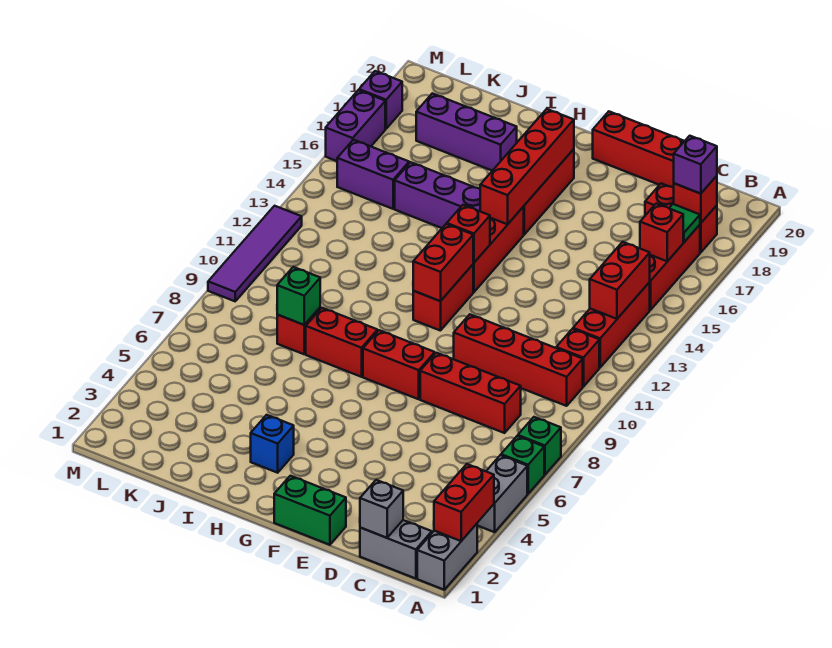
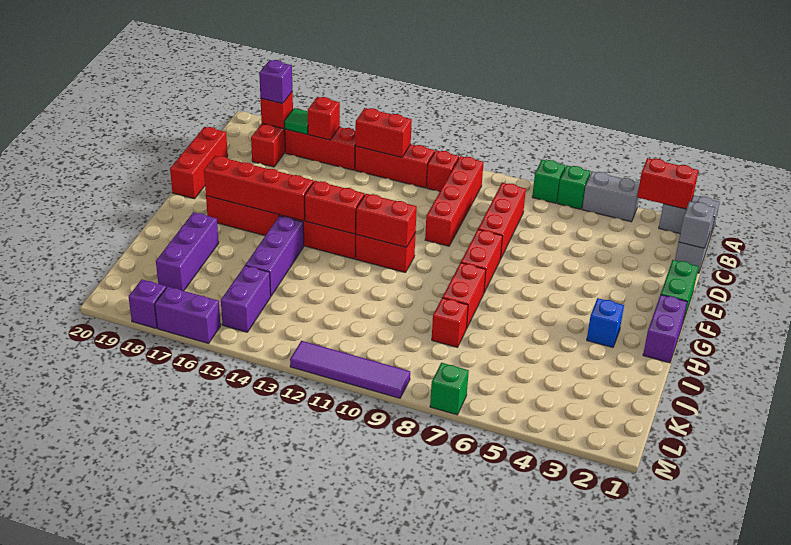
none -> purple brick G1:H1 level 1
red brick G13 level 2 -> red brick G13:G14 level 2
green brick J8 level 2 -> green brick M7 level 1

